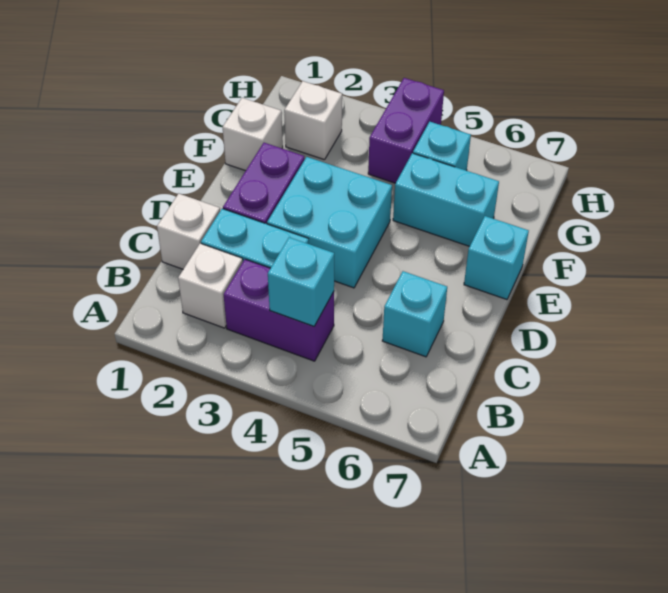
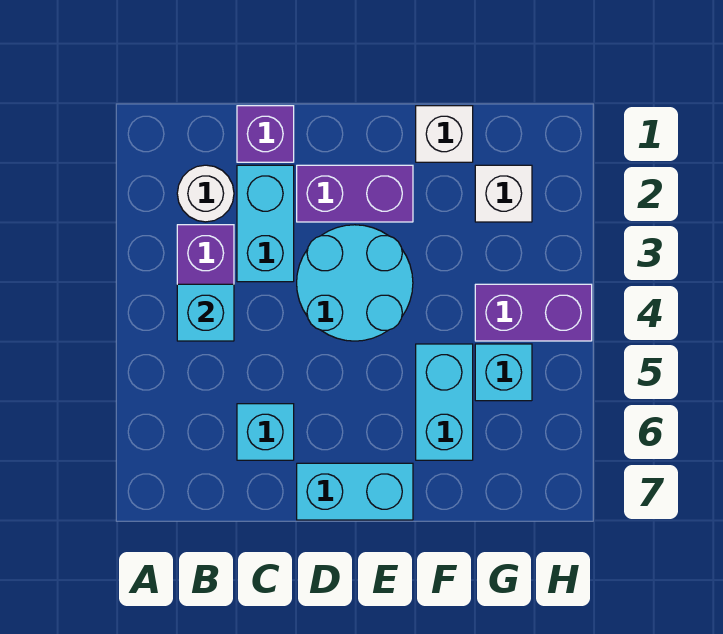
white brick B2 level 1 -> white round brick B2 level 1
white brick C1 level 1 -> purple brick C1 level 1
cyan brick D3:E4 level 1 -> cyan round brick D3:E4 level 1
cyan brick E7 level 1 -> cyan brick D7:E7 level 1

